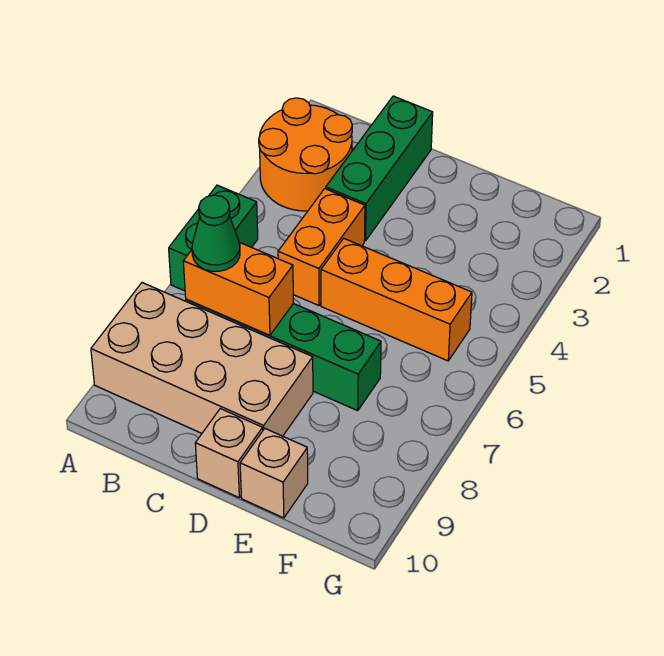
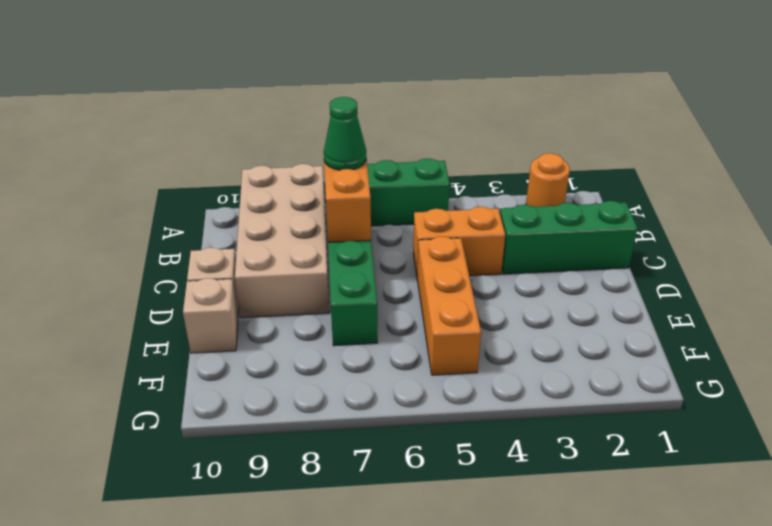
orange round brick A2:B3 level 1 -> orange round brick A2 level 1

